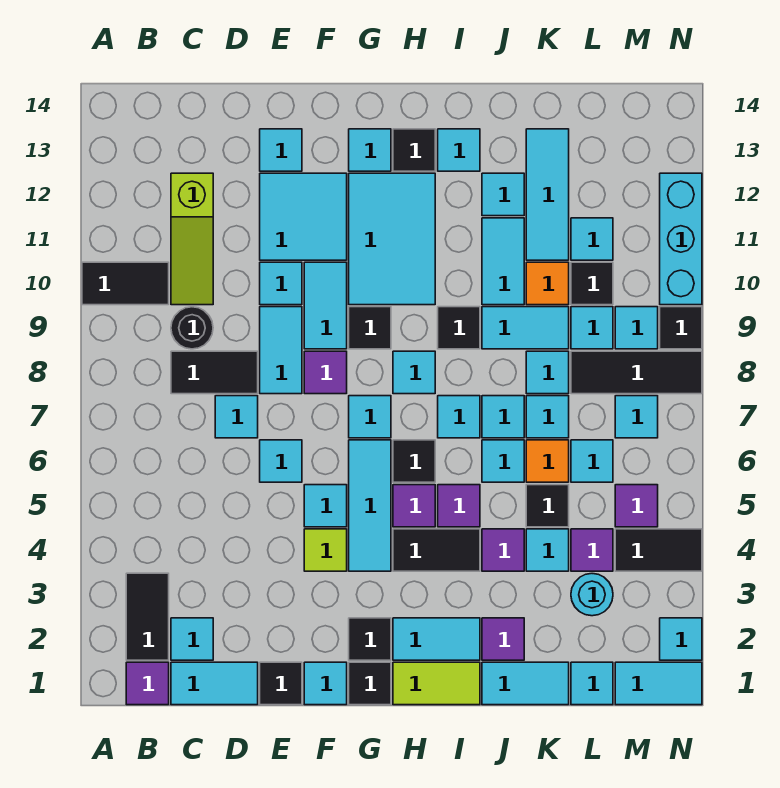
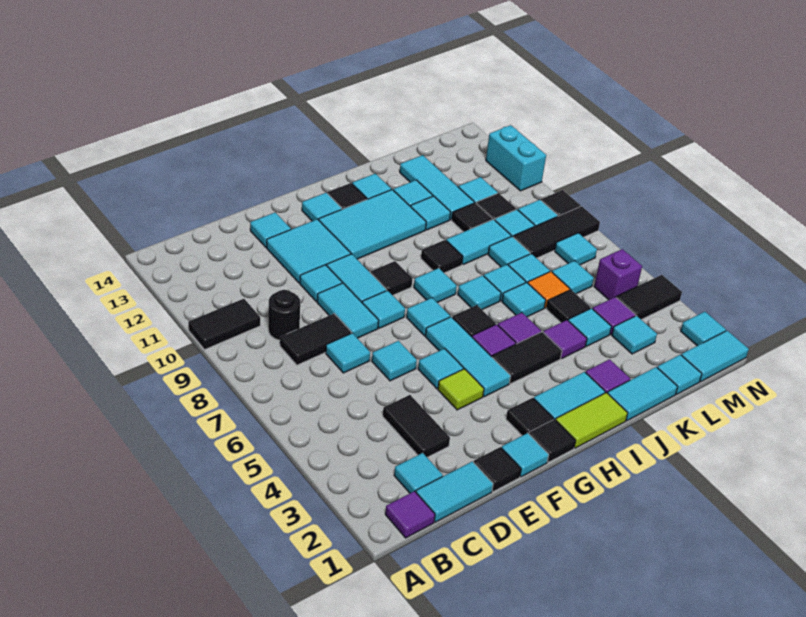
black tile B2:B3 level 1 -> black tile D3:D4 level 1
lime slope C10:C12 level 1 top 12 -> none
purple tile F8 level 1 -> cyan tile F8 level 1
cyan tile G10:H12 level 1 -> cyan tile G11:I12 level 1
cyan tile J10:J11 level 1 -> cyan tile J11 level 1
orange tile K10 level 1 -> black tile K10 level 1
cyan round brick L3 level 1 -> cyan tile L3 level 1
purple tile M5 level 1 -> purple brick M5 level 1
cyan brick N10:N12 level 1 -> cyan brick N11:N12 level 1

